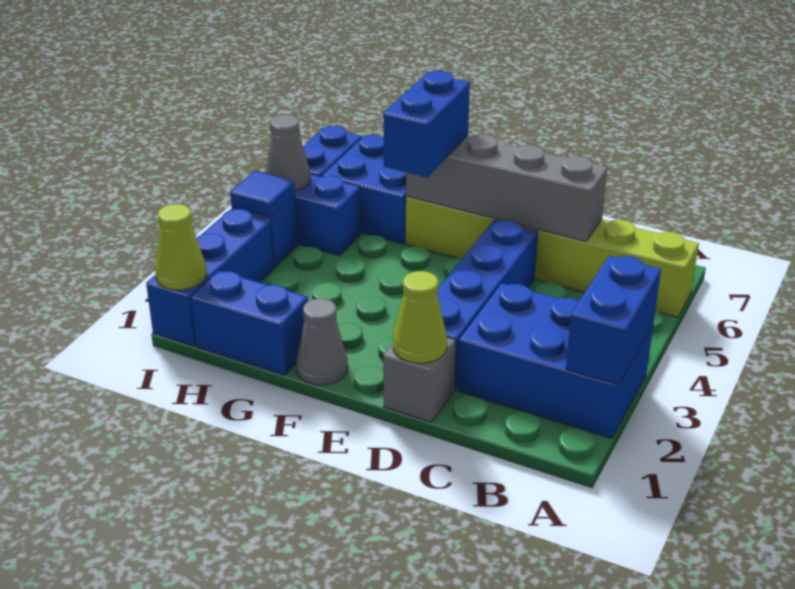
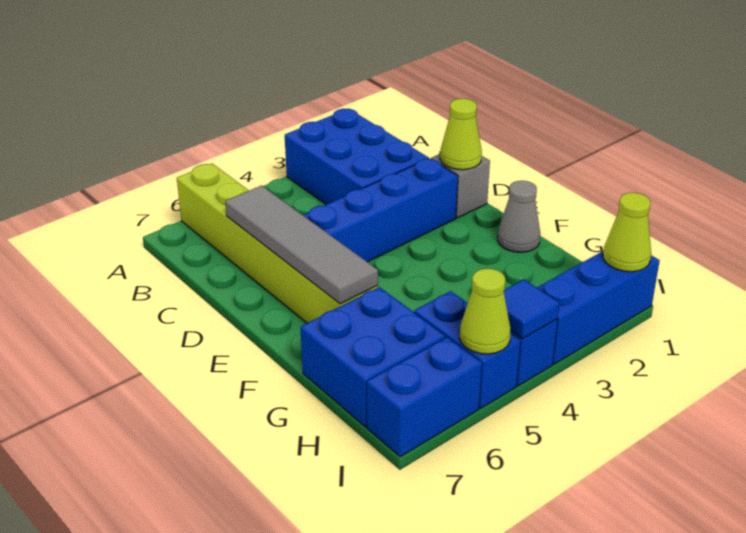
blue brick A2:A3 level 2 -> none
grey brick C6:F6 level 2 -> grey tile C6:F6 level 2
blue brick F5:F6 level 3 -> none
blue brick G1:H1 level 1 -> none
grey cone I5 level 2 -> lime cone I5 level 2

